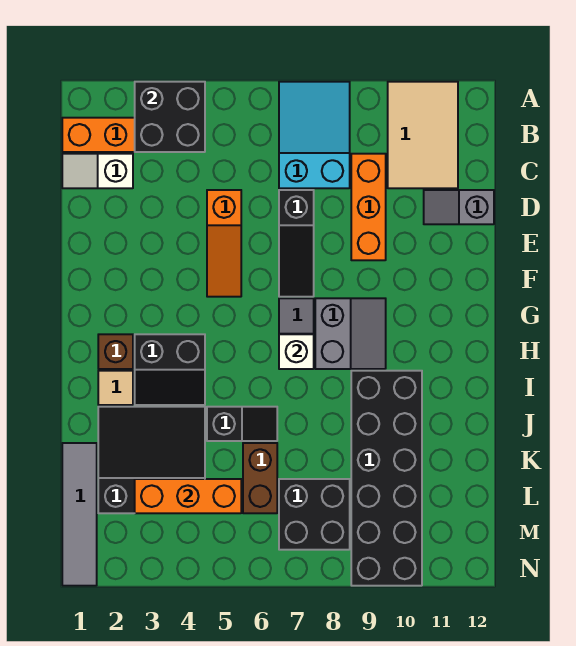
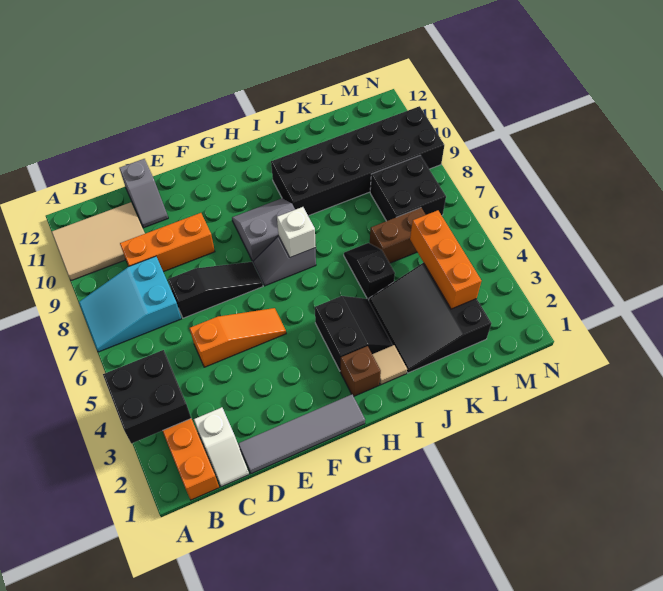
grey tile K1:N1 level 1 -> grey tile D1:G1 level 1

